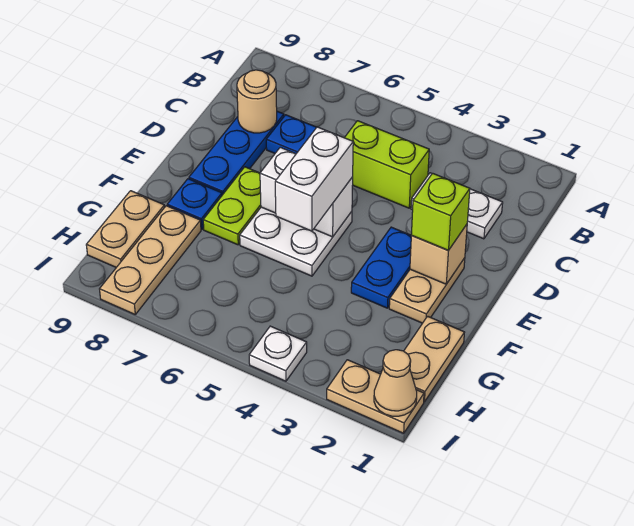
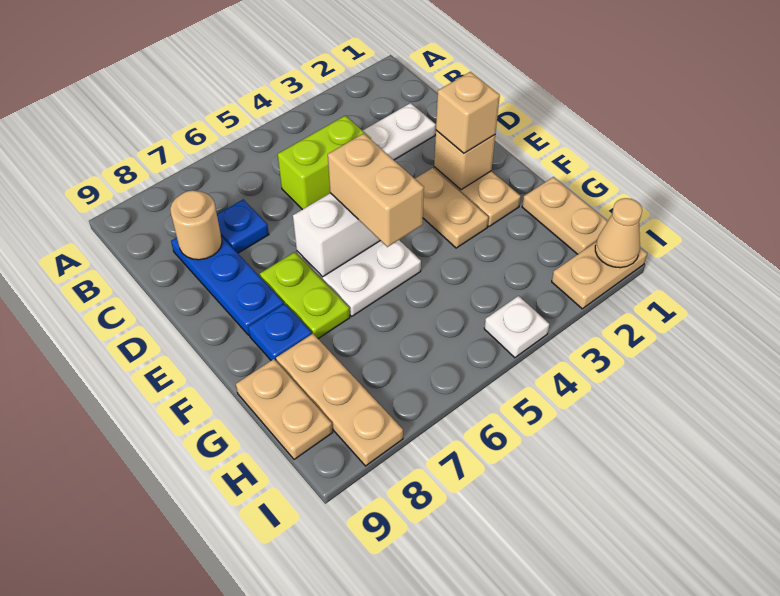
lime brick E2 level 3 -> tan brick E2 level 3
blue plate E3:F3 level 1 -> tan plate E3:F3 level 1
white brick E5:F5 level 3 -> tan brick E5:F5 level 3

